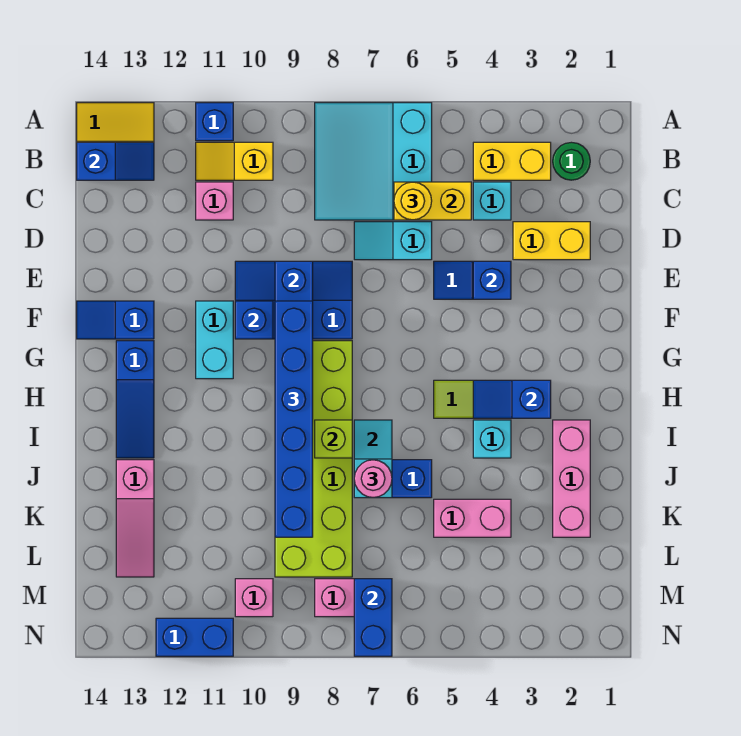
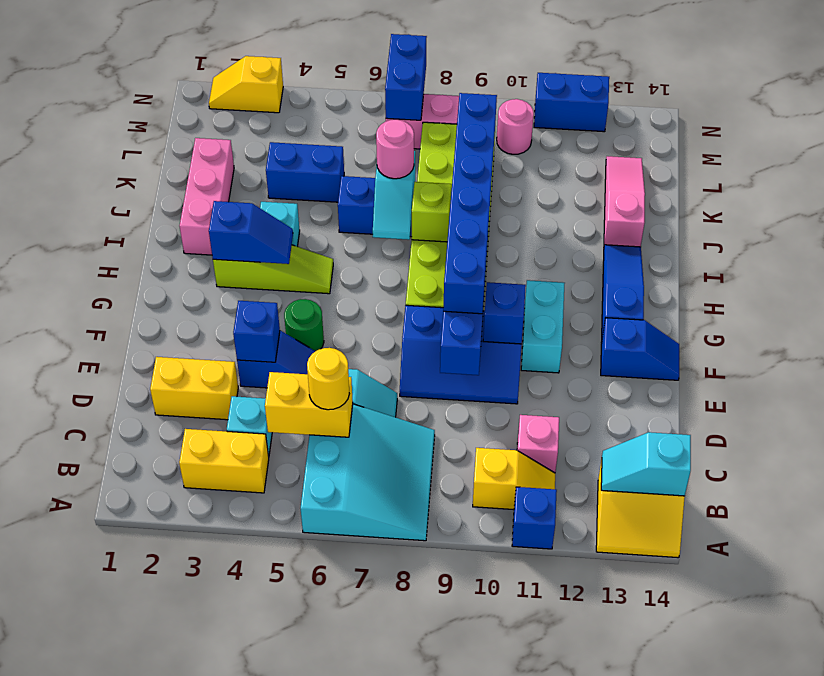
green round brick B2 level 1 -> green round brick F5 level 1
blue slope B13:B14 level 2 top 14 -> cyan slope B13:B14 level 2 top 14
pink brick K4:K5 level 1 -> blue brick K4:K5 level 1
pink brick M10 level 1 -> pink round brick M10 level 1
none -> yellow slope N2:N3 level 1 top 3

